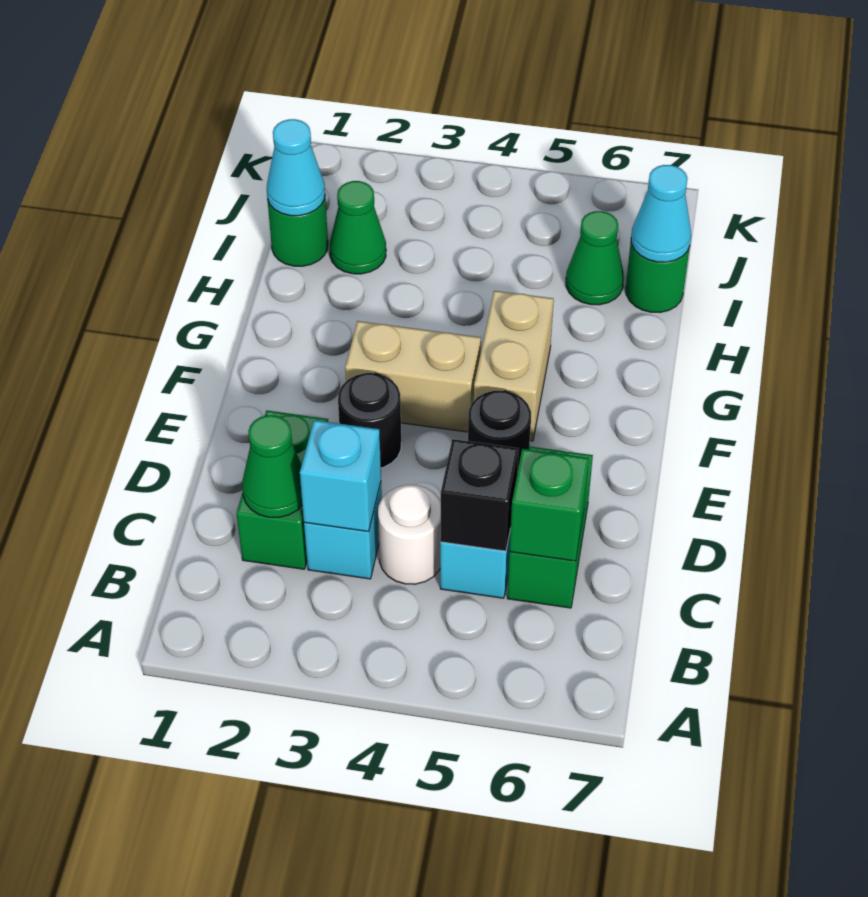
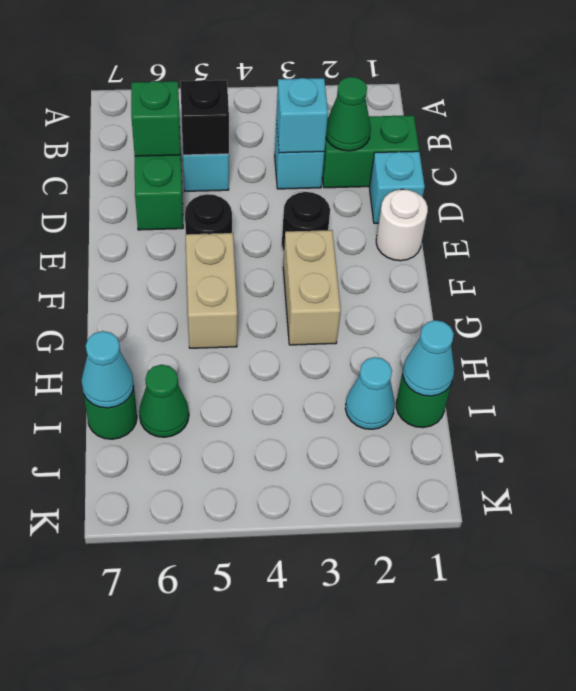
green brick C2:D2 level 1 -> green brick C1:C2 level 1
white round brick C4 level 1 -> white round brick E1 level 1
none -> cyan brick D1 level 1
tan brick F3:F4 level 1 -> tan brick F3:G3 level 1
green cone I2 level 1 -> cyan cone I2 level 1

